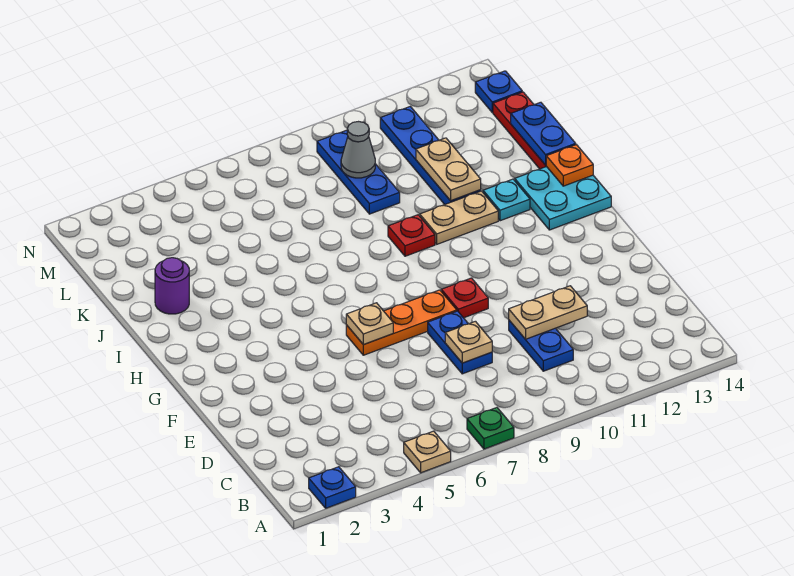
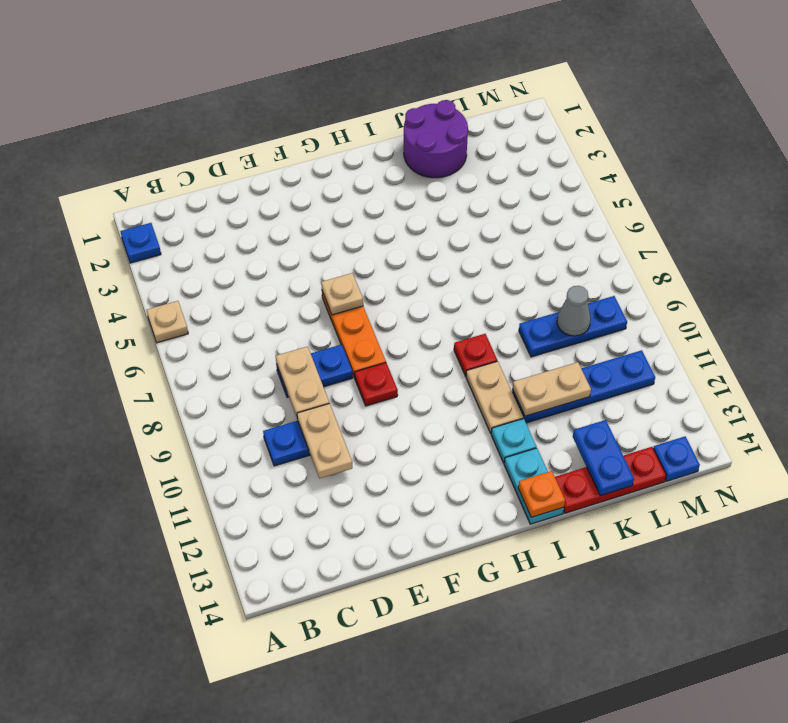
green plate A7 level 1 -> none
tan plate D8 level 2 -> tan plate D8:D9 level 2
cyan plate H13:I14 level 1 -> cyan plate I13:I14 level 1
purple round brick J2 level 1 -> purple round brick J1:K2 level 1
blue plate J14:K14 level 2 -> blue plate K13:K14 level 2

